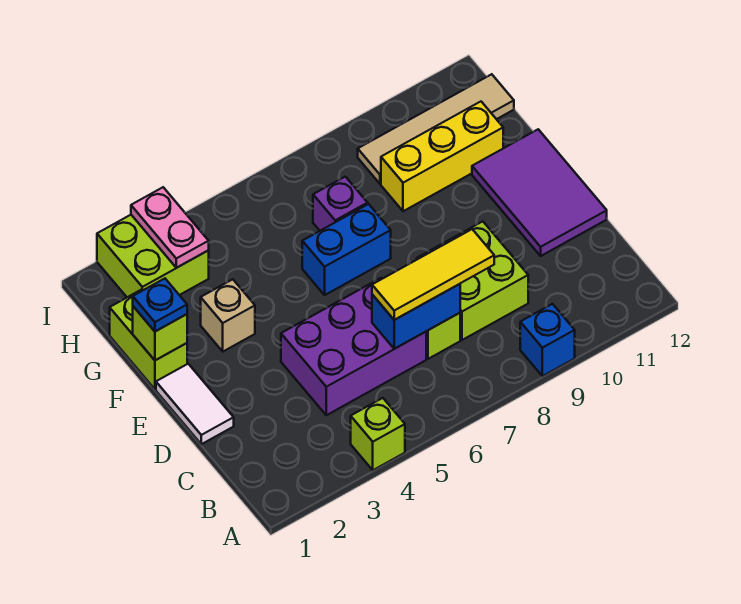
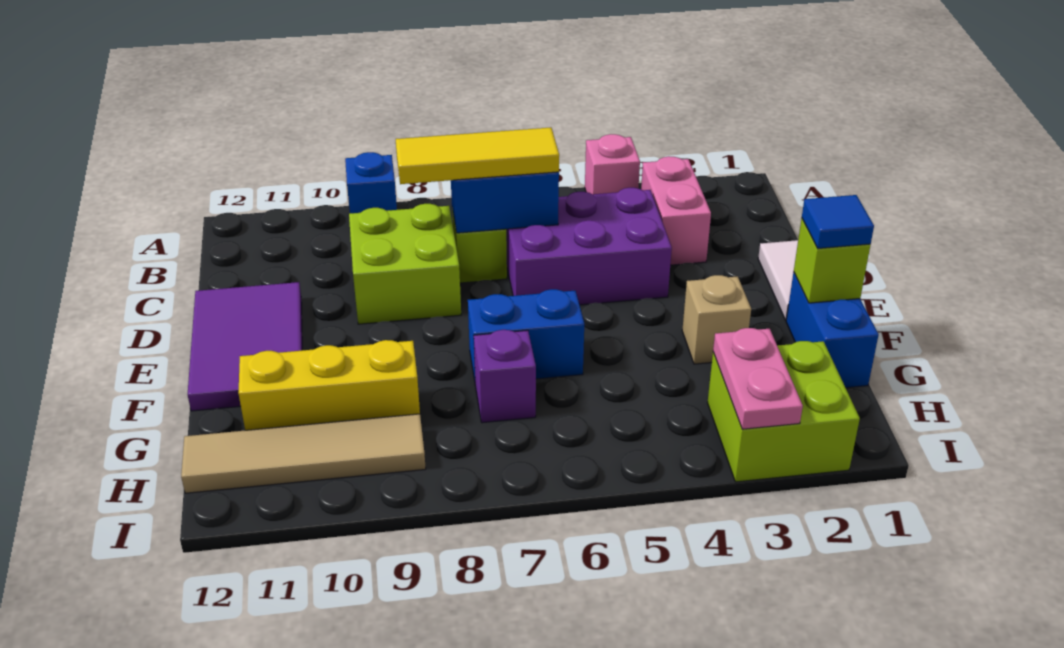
lime brick A4 level 1 -> pink brick A4 level 1
none -> pink brick B3:C3 level 1
lime brick F1:G1 level 1 -> blue brick F1:G1 level 1
blue plate F1 level 3 -> blue tile F1 level 3

